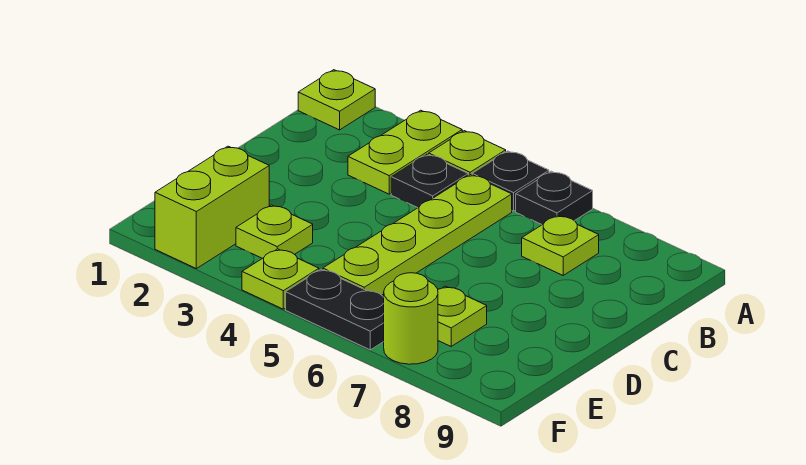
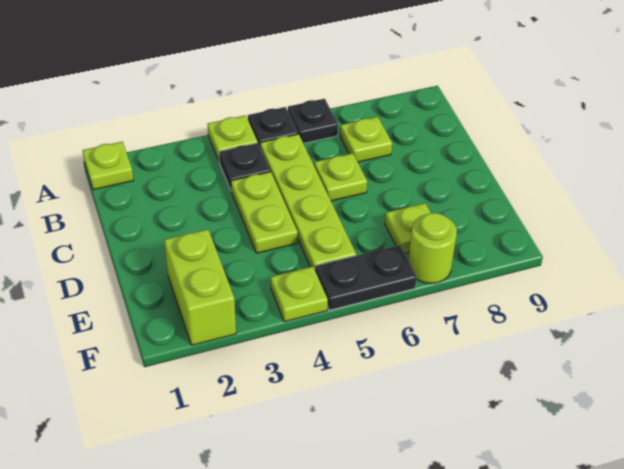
lime plate A3:B3 level 1 -> lime plate C4:D4 level 1
lime plate E3 level 1 -> lime plate C6 level 1

